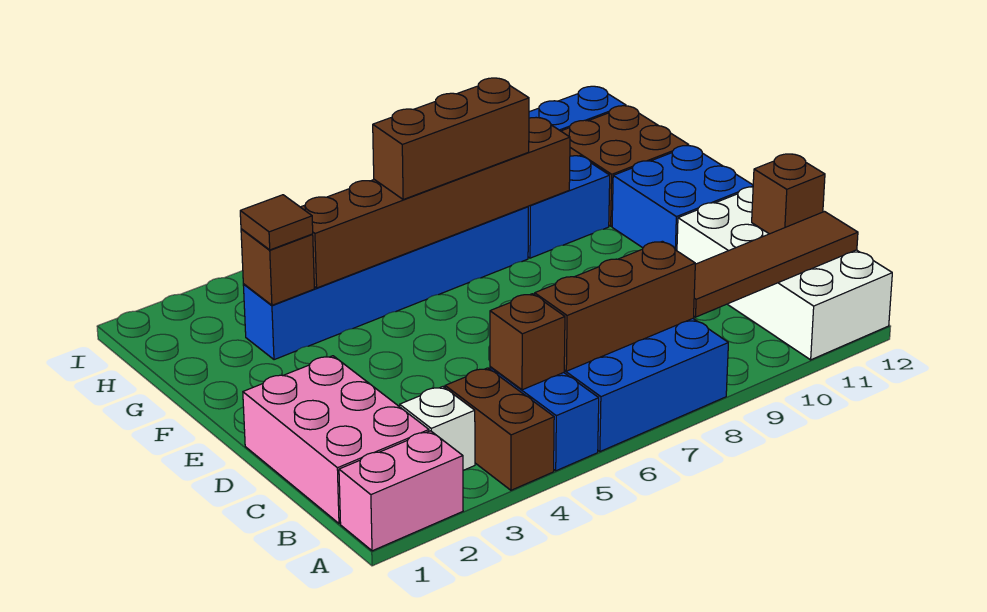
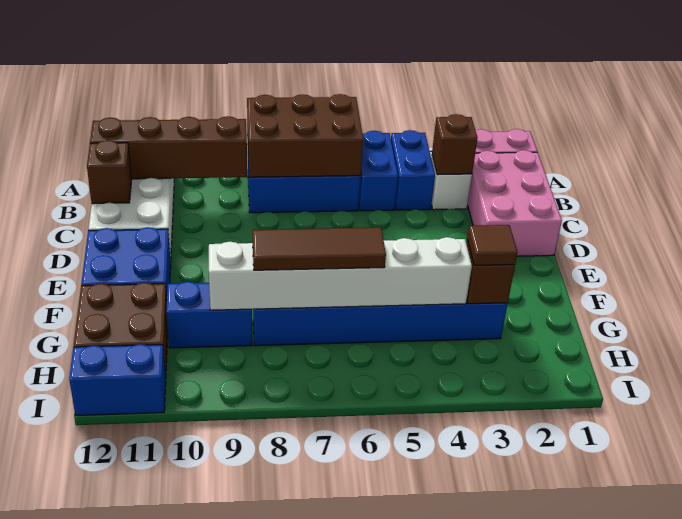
brown brick A4:B4 level 1 -> blue brick A4:B4 level 1
brown brick B5 level 2 -> brown brick B3 level 2
brown brick B6:B8 level 2 -> brown brick A6:B8 level 2
brown tile B9:B12 level 2 -> brown brick B9:B12 level 2
brown brick G4:G9 level 2 -> white brick G4:G9 level 2
brown brick G6:G8 level 3 -> brown tile G6:G8 level 3

